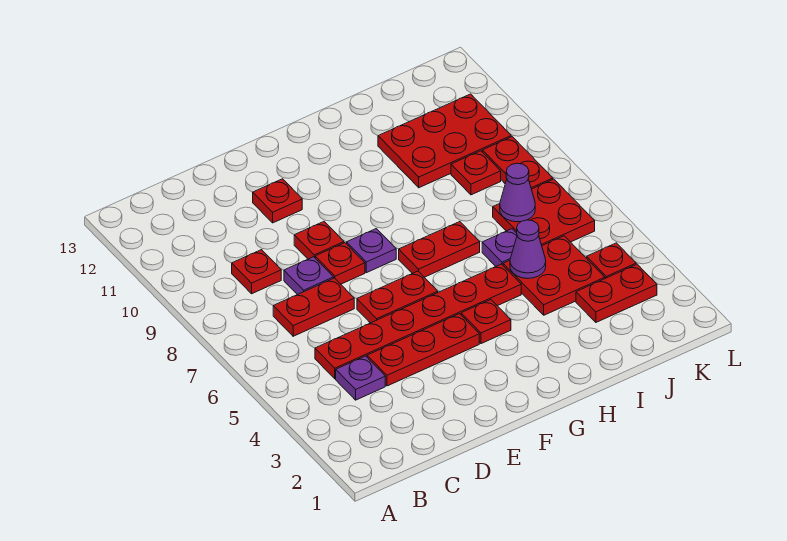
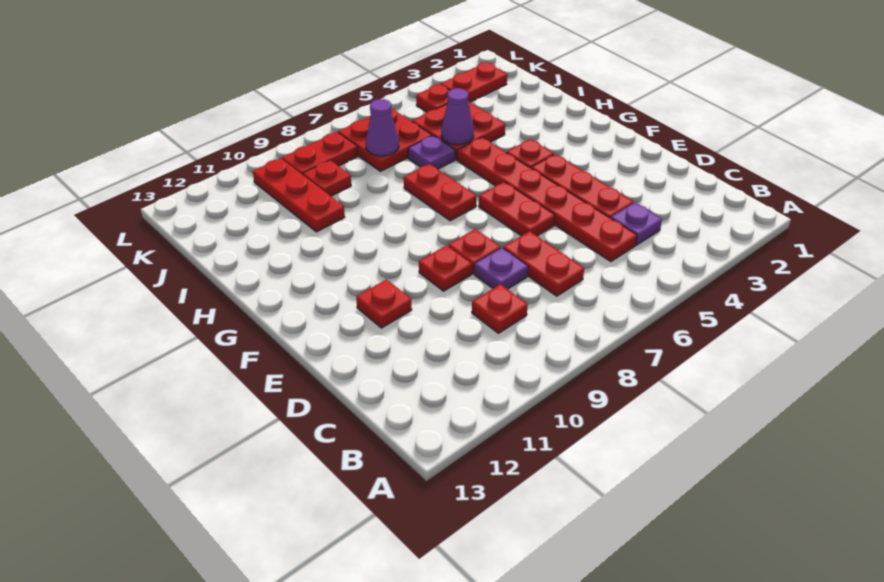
purple plate F8 level 1 -> none
red plate I10:K11 level 1 -> red plate I10:K10 level 1
red plate J3:K3 level 1 -> red plate K2:K3 level 1

